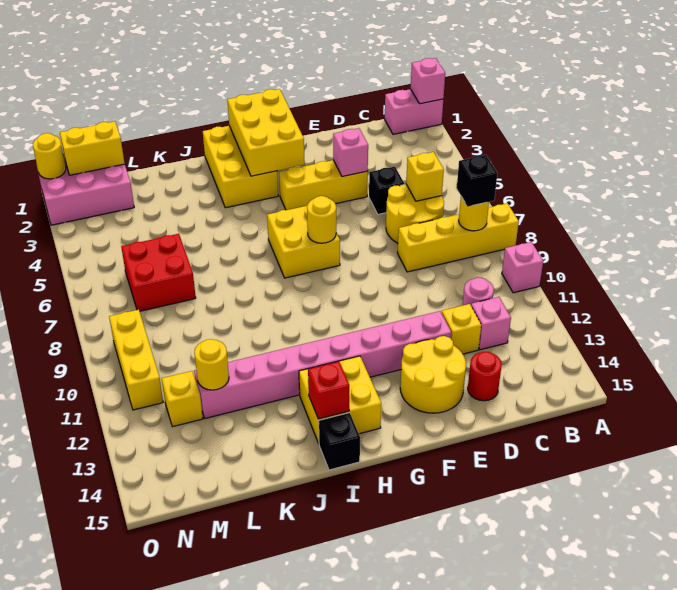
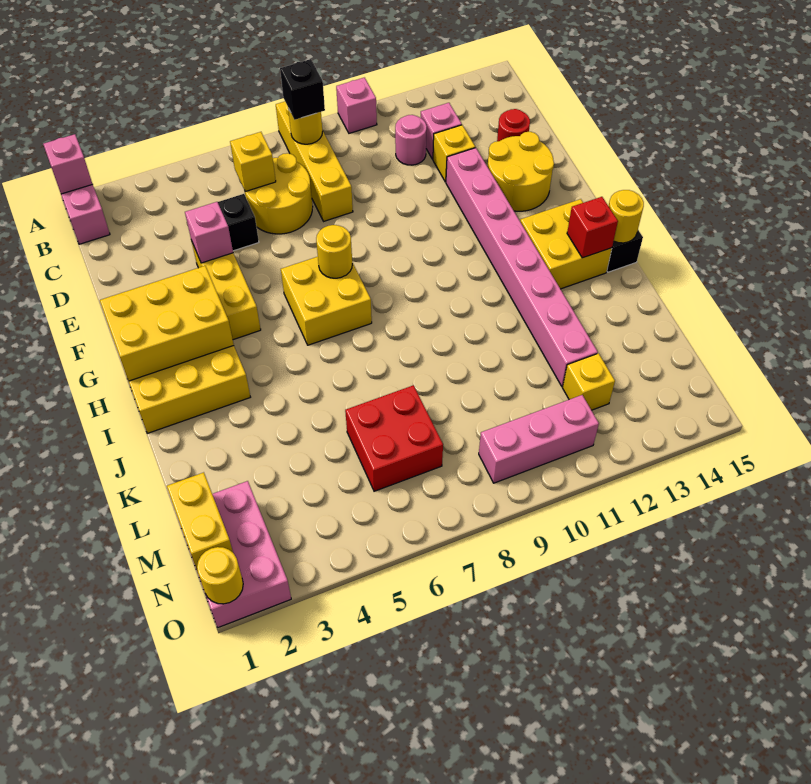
yellow round brick L12 level 2 -> yellow round brick I15 level 2
yellow brick N9:N11 level 1 -> pink brick N9:N11 level 1

